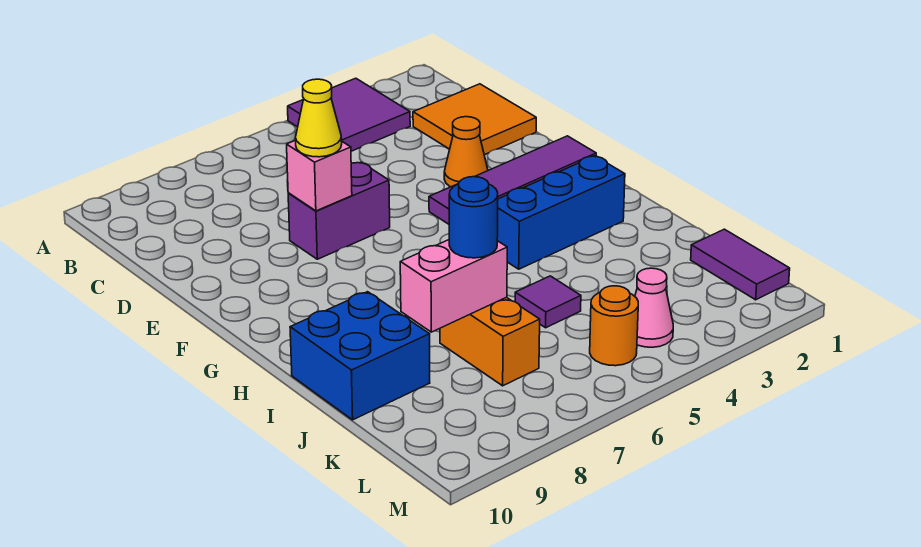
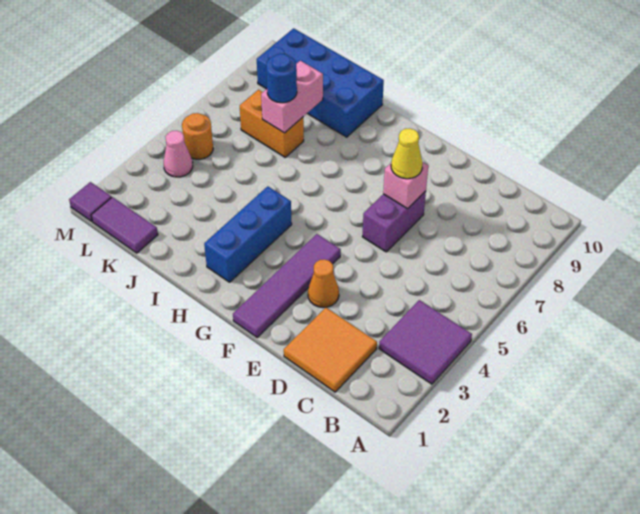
blue brick I9:J10 level 1 -> blue brick I9:L10 level 1
purple tile J5 level 1 -> purple tile M1 level 1

